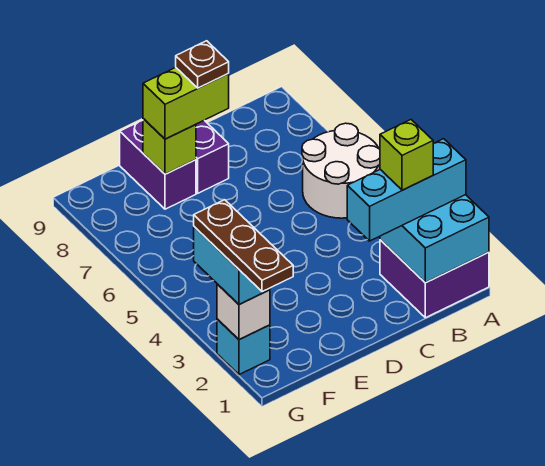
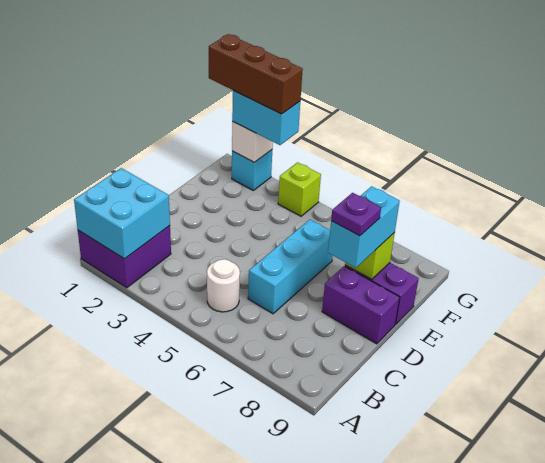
cyan brick A2:C2 level 3 -> cyan brick C6:E6 level 1
white round brick A5:B6 level 1 -> white round brick B5 level 1
lime brick B2 level 4 -> lime brick G4 level 1
lime brick D8:E8 level 3 -> cyan brick D8:E8 level 3
brown plate D8 level 4 -> purple plate D8 level 4
brown plate G1:G3 level 4 -> brown brick G1:G3 level 4

